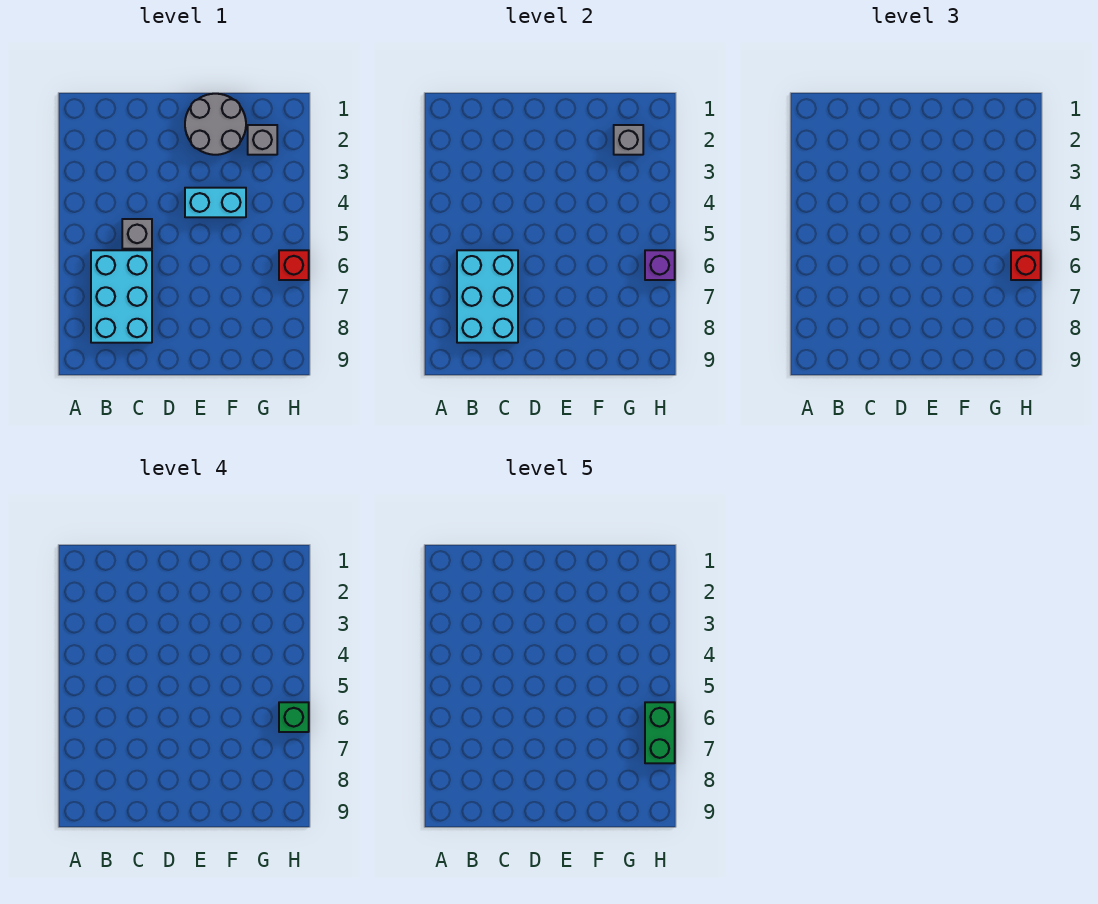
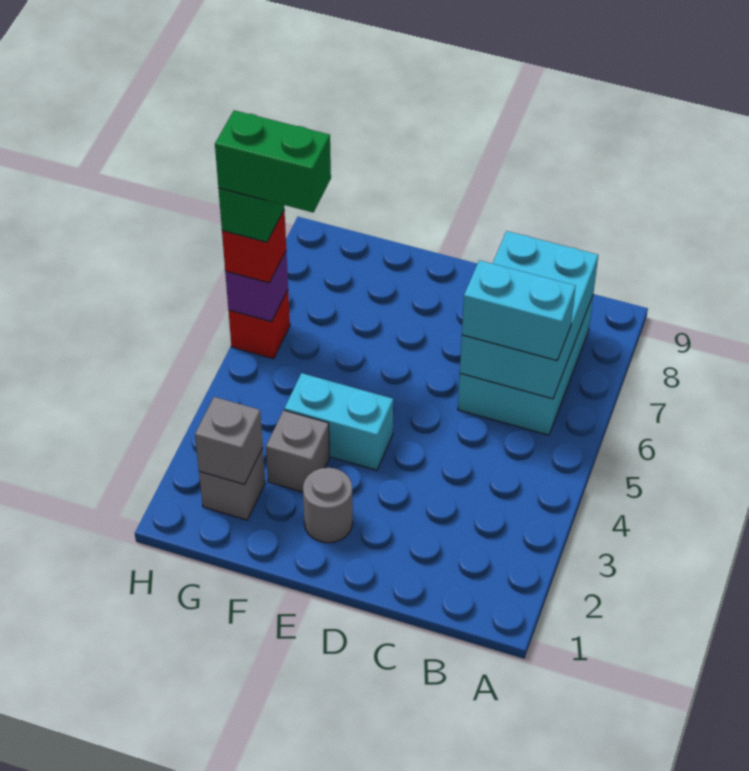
none -> cyan brick B6:C6 level 3
grey brick C5 level 1 -> grey brick F3 level 1
grey round brick E1:F2 level 1 -> grey round brick E2 level 1
green brick H6:H7 level 5 -> green brick G6:H6 level 5

